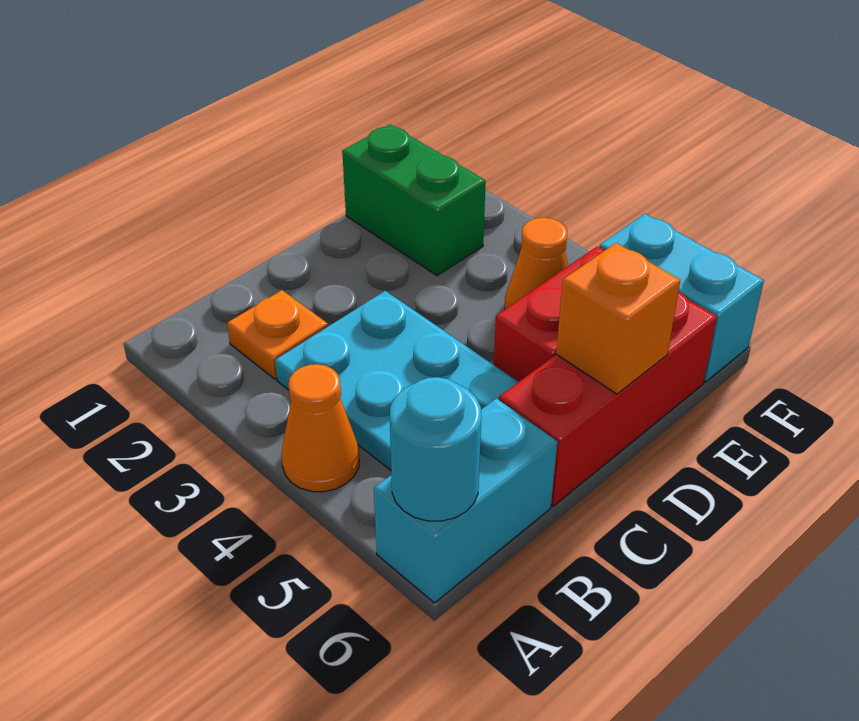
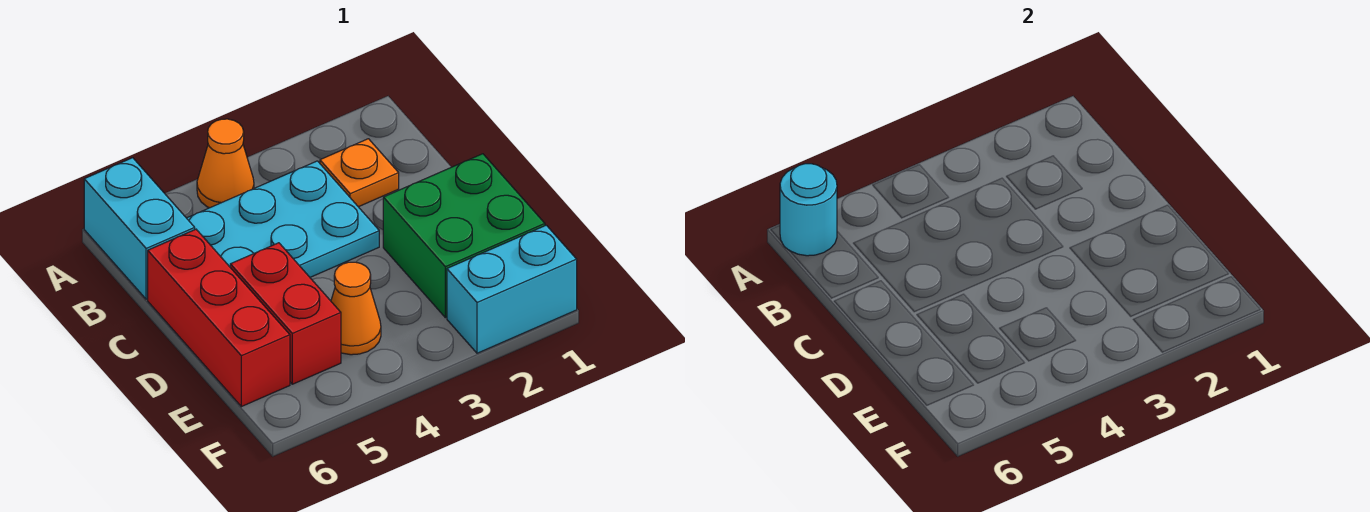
orange brick D6 level 2 -> none
green brick E1:E2 level 1 -> green brick D1:E2 level 1
cyan brick F5:F6 level 1 -> cyan brick F1:F2 level 1

